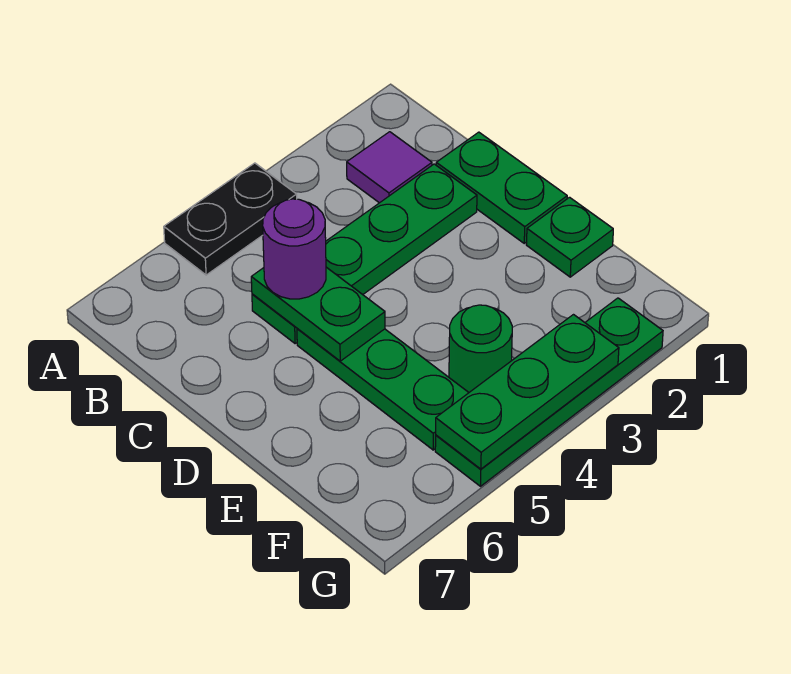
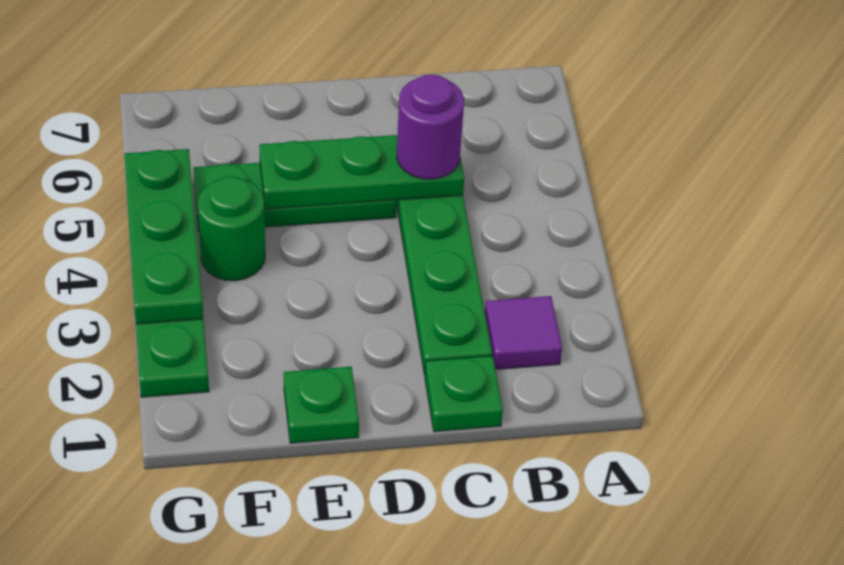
black plate A4:A5 level 1 -> none
green plate C1:D1 level 1 -> green plate C1 level 1
green plate C5:D5 level 2 -> green plate C5:E5 level 2

